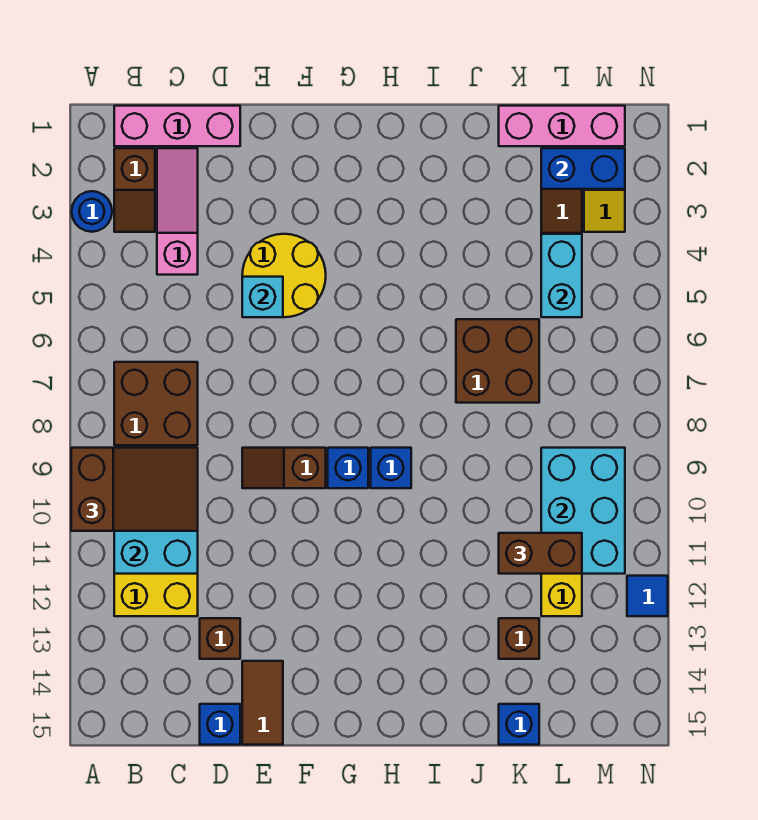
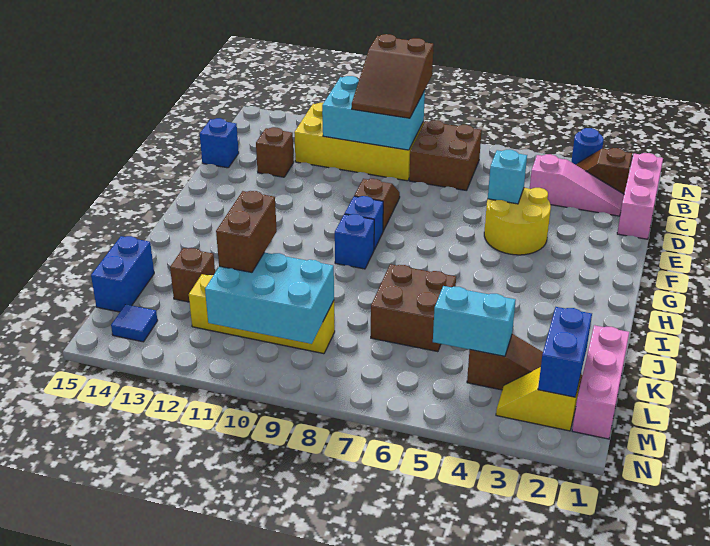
brown tile E14:E15 level 1 -> none
blue brick K15 level 1 -> blue brick K15:L15 level 1
blue tile N12 level 1 -> blue tile M14 level 1

